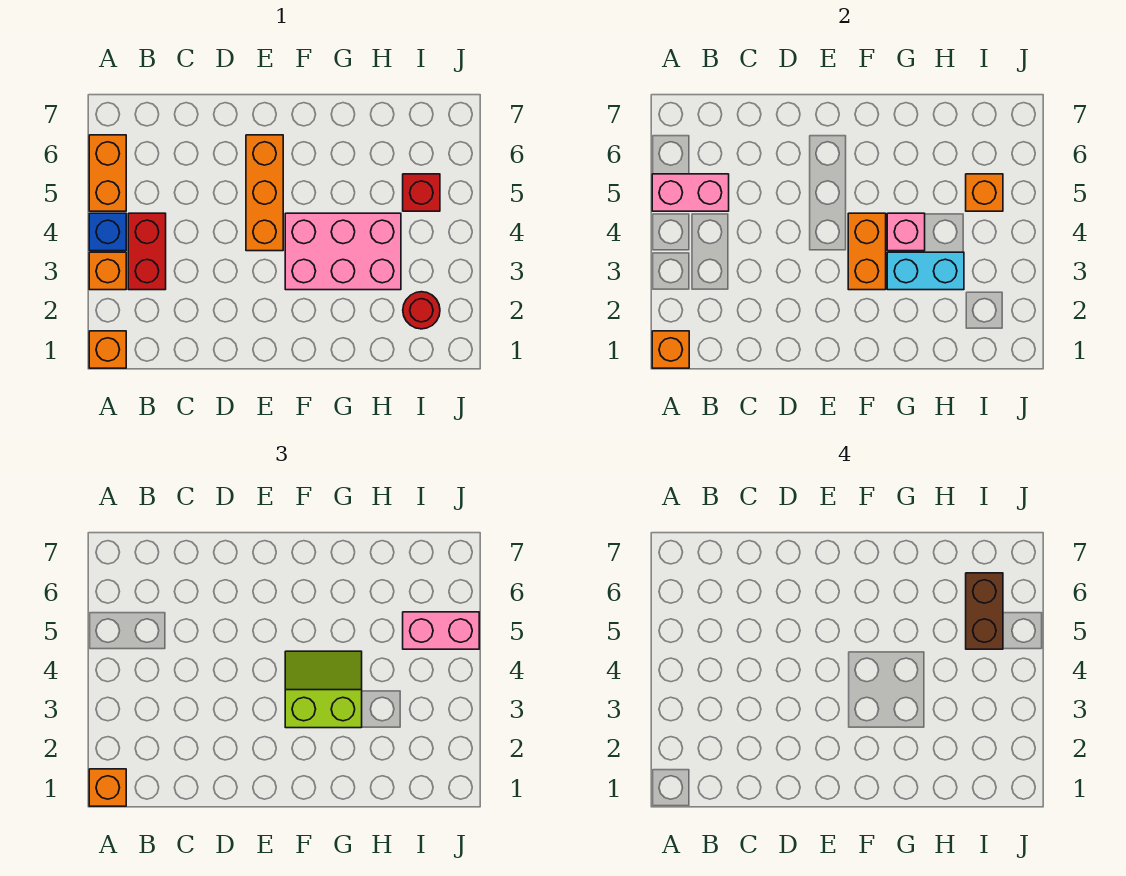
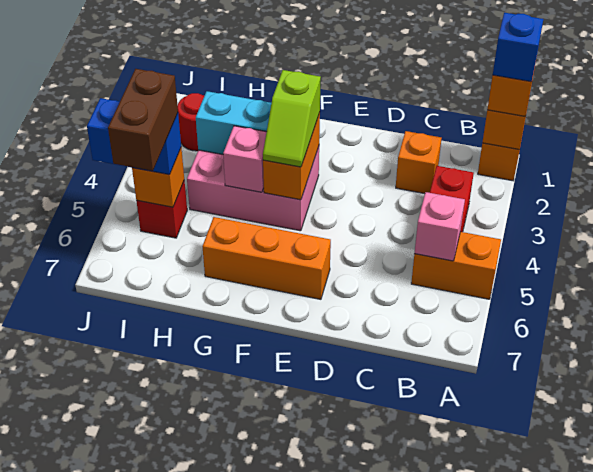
orange brick A3 level 1 -> orange brick C2 level 1
blue brick A4 level 1 -> blue brick A1 level 4
orange brick A5:A6 level 1 -> orange brick A5:B5 level 1
pink brick A5:B5 level 2 -> pink brick B5 level 2
orange brick E4:E6 level 1 -> orange brick E6:G6 level 1
lime slope F3:G4 level 3 top 3 -> lime slope F3:F4 level 3 top 3
pink brick I5:J5 level 3 -> blue brick I5:J5 level 3

